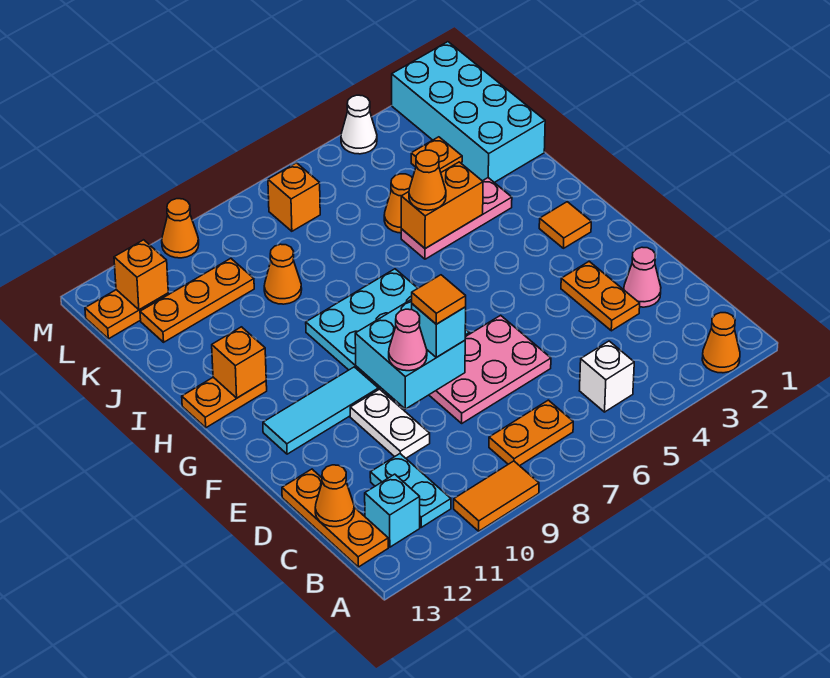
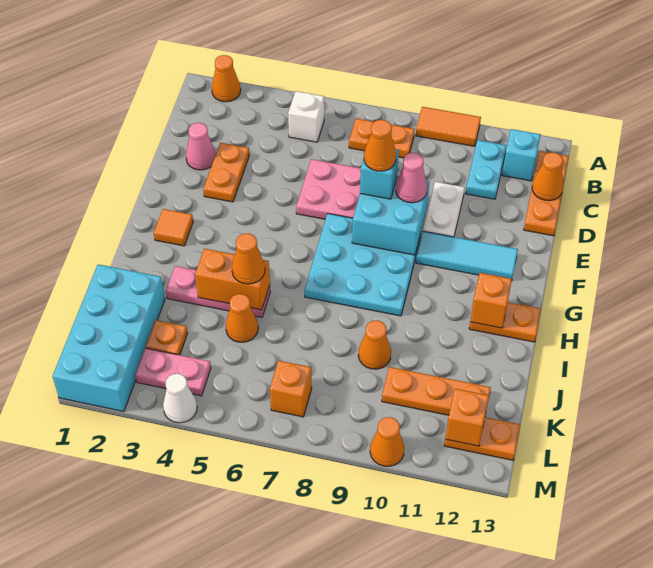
orange tile E8 level 4 -> orange cone E8 level 4
none -> pink plate L3:L4 level 1

